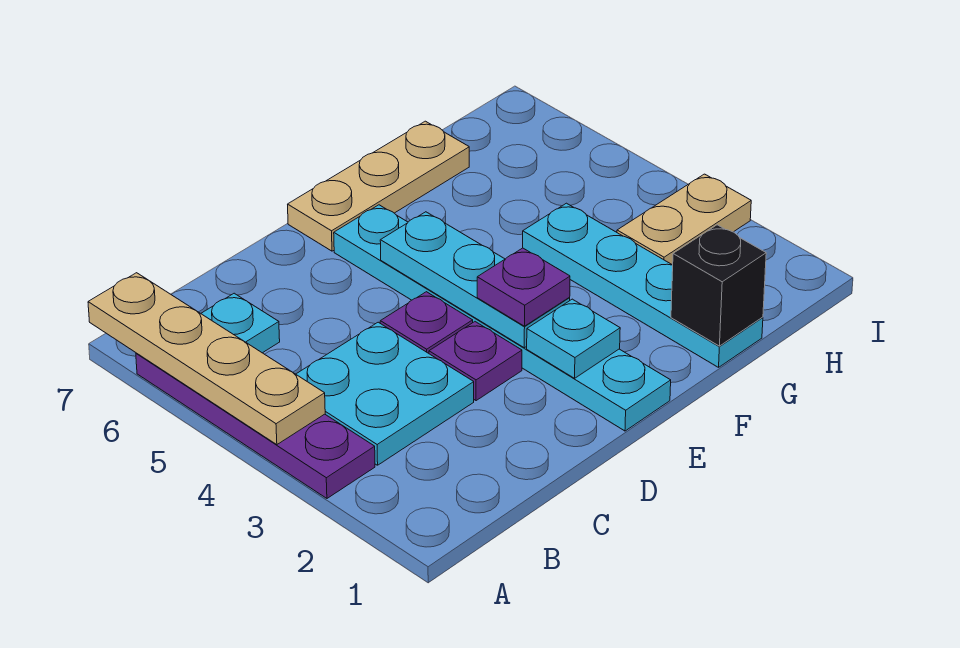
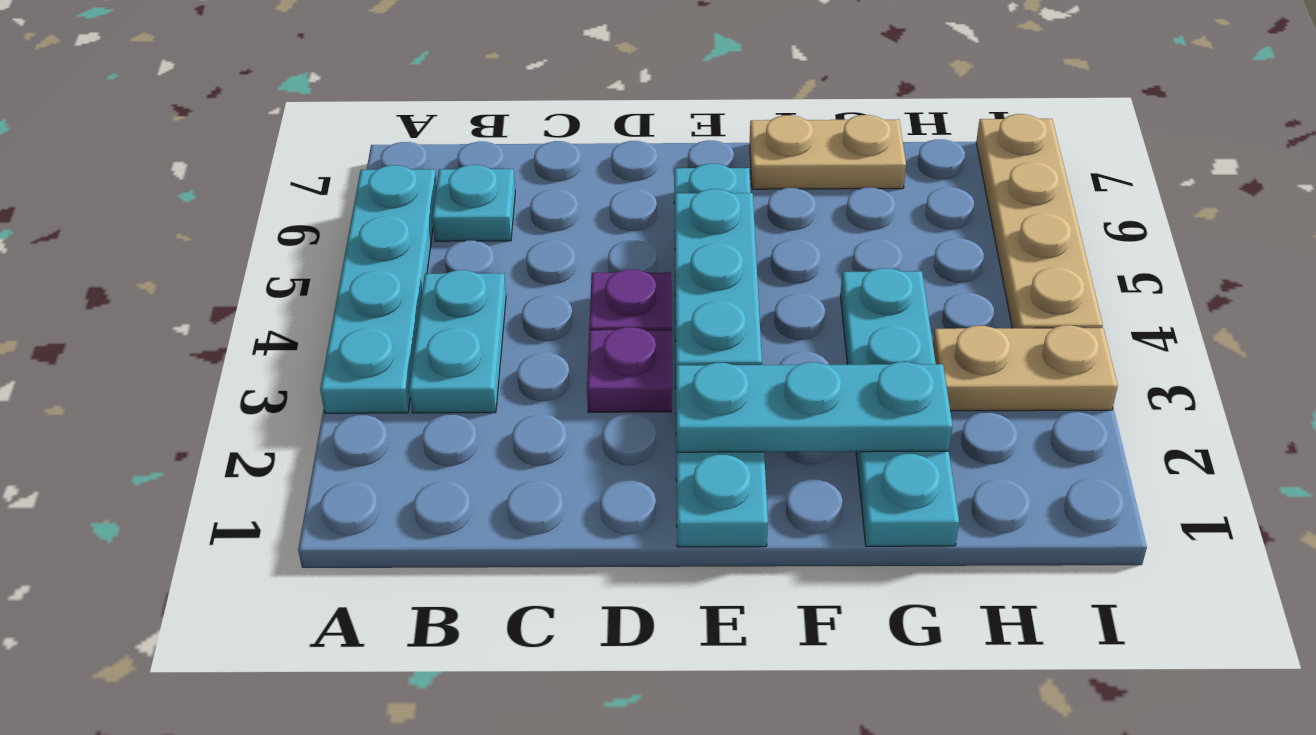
purple plate A3:A6 level 1 -> cyan plate A3:A6 level 1
tan plate A4:A7 level 2 -> tan plate I4:I7 level 1
cyan plate B3:C4 level 1 -> cyan plate B3:B4 level 1
cyan plate E2 level 2 -> cyan plate E2:G2 level 2
purple plate E3 level 3 -> none
tan plate E7:G7 level 1 -> tan plate F7:G7 level 1
black brick G1 level 2 -> none

